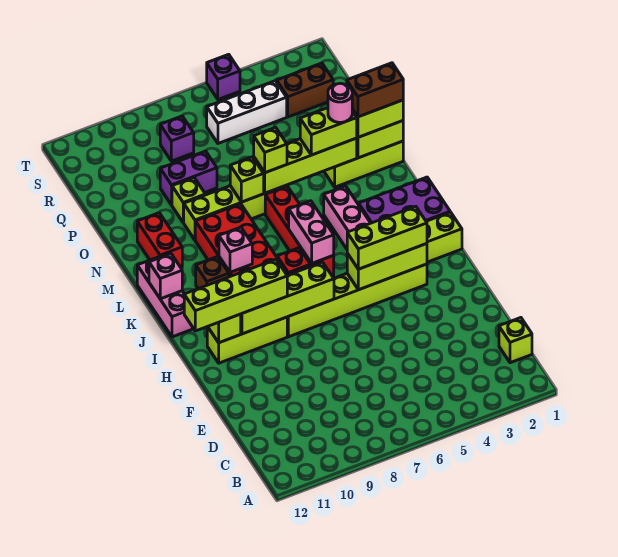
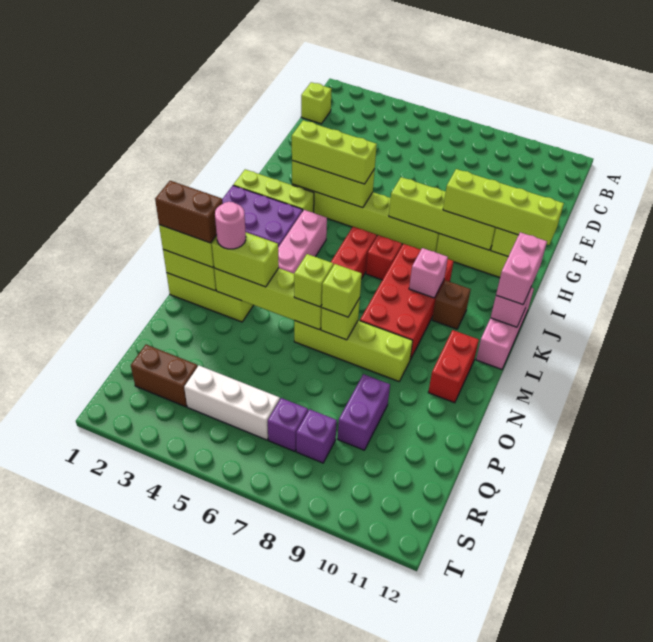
pink brick J6:K6 level 2 -> pink brick J12:K12 level 3
lime brick O9 level 1 -> lime brick N7 level 3
purple brick P8:P9 level 1 -> purple brick P9:Q9 level 1
purple brick T5 level 1 -> purple brick R7 level 1

